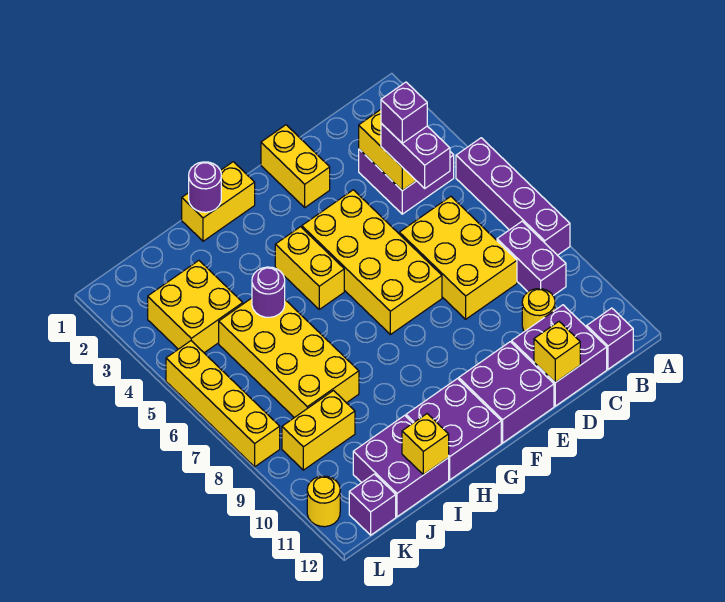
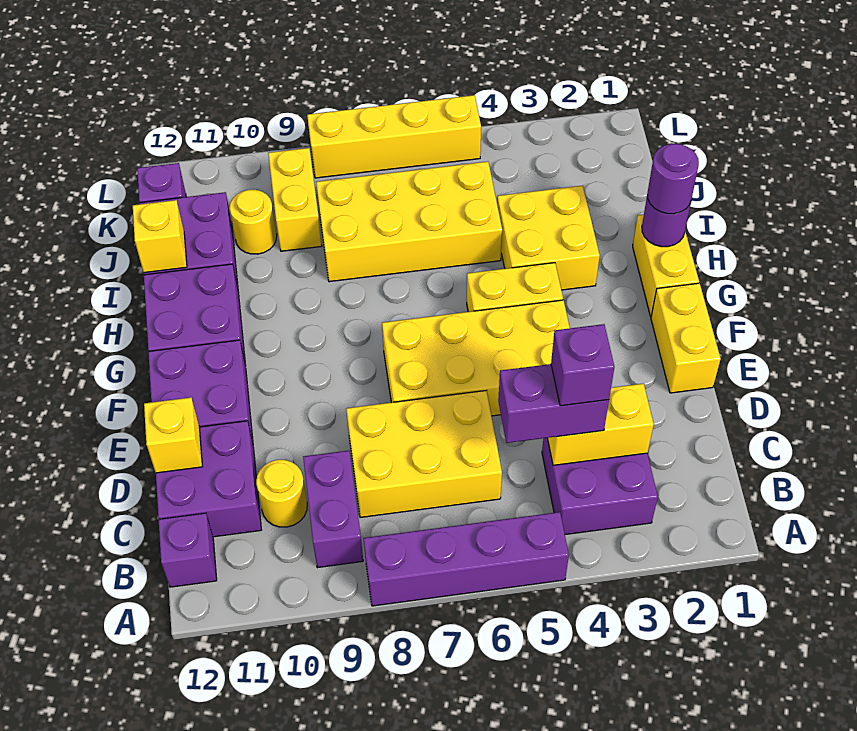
purple brick B8:B9 level 1 -> purple brick B9:C9 level 1
yellow brick E1:E2 level 1 -> yellow brick E1:F1 level 1
purple round brick I5 level 2 -> purple round brick H1 level 3
yellow brick J3:K4 level 1 -> yellow brick H3:I4 level 1
yellow round brick L11 level 1 -> yellow round brick J10 level 1

